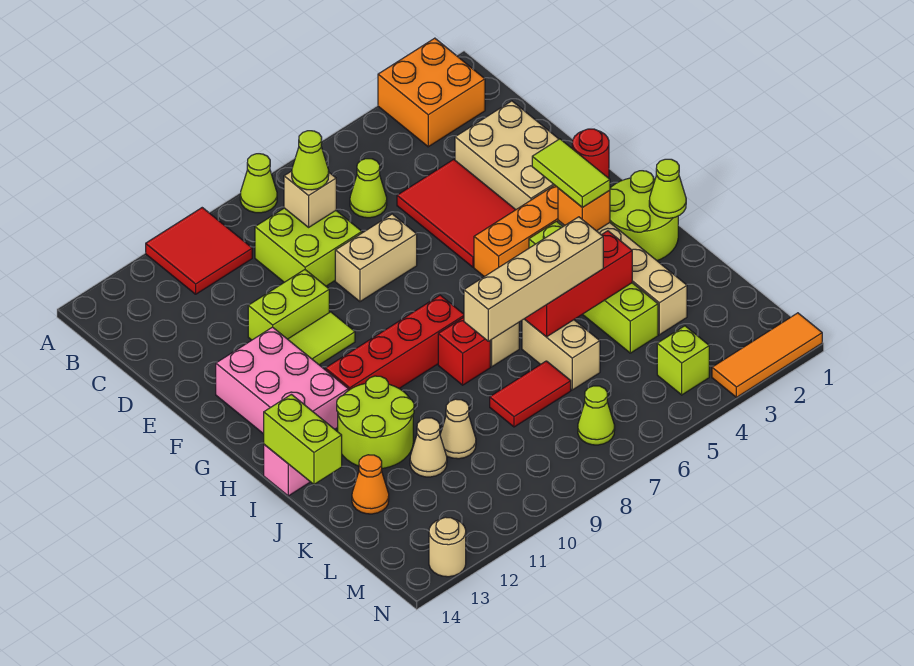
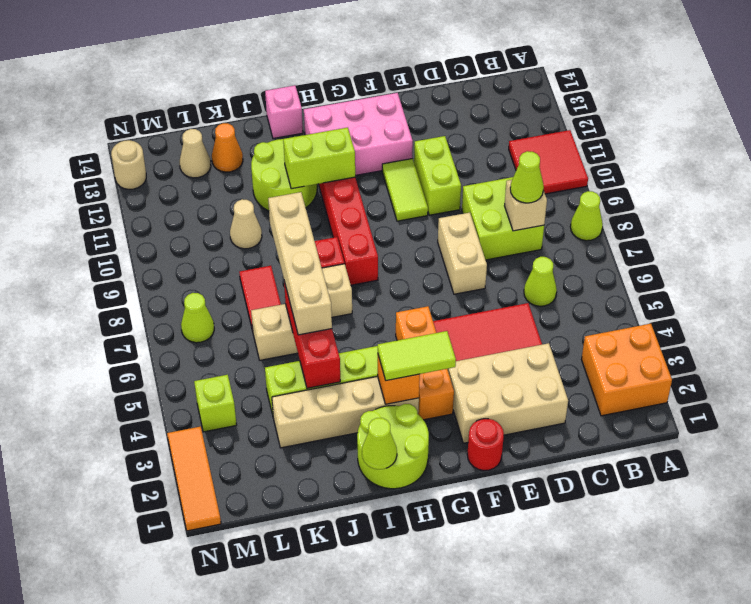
lime brick I14:J14 level 2 -> lime brick H11:I11 level 2
tan cone K11 level 1 -> tan cone L13 level 1

